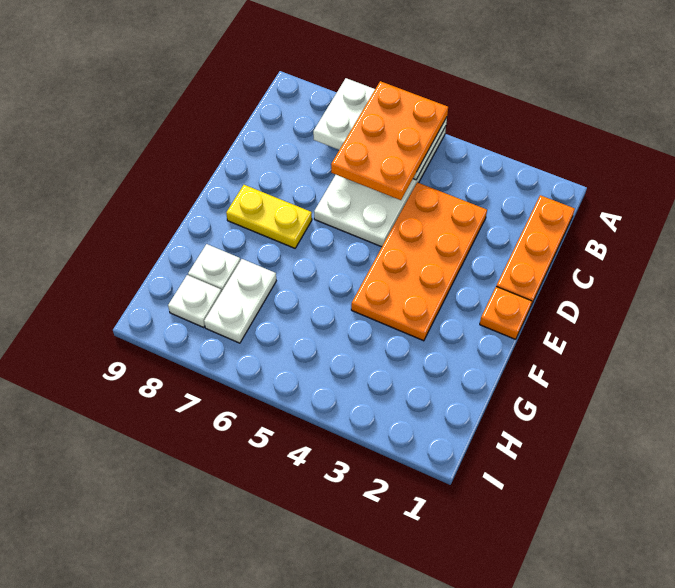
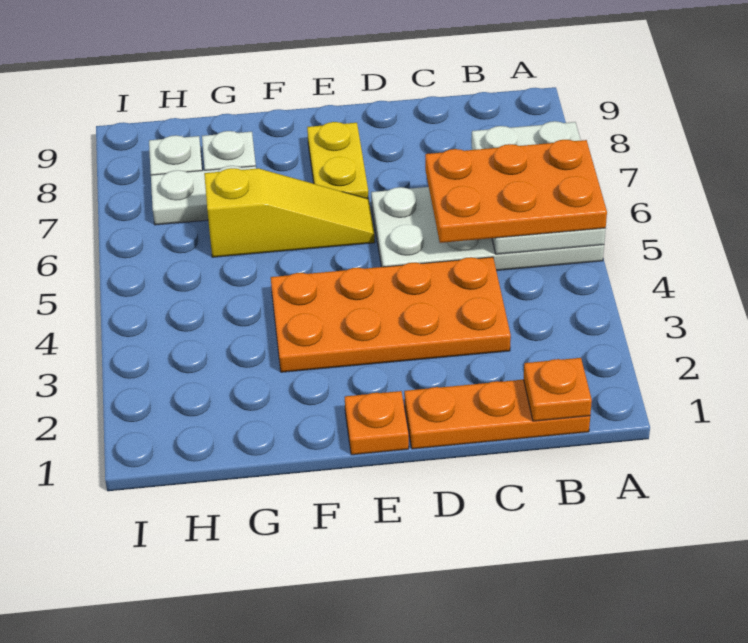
none -> orange plate B1 level 2
none -> yellow slope E6:G6 level 1 top G

